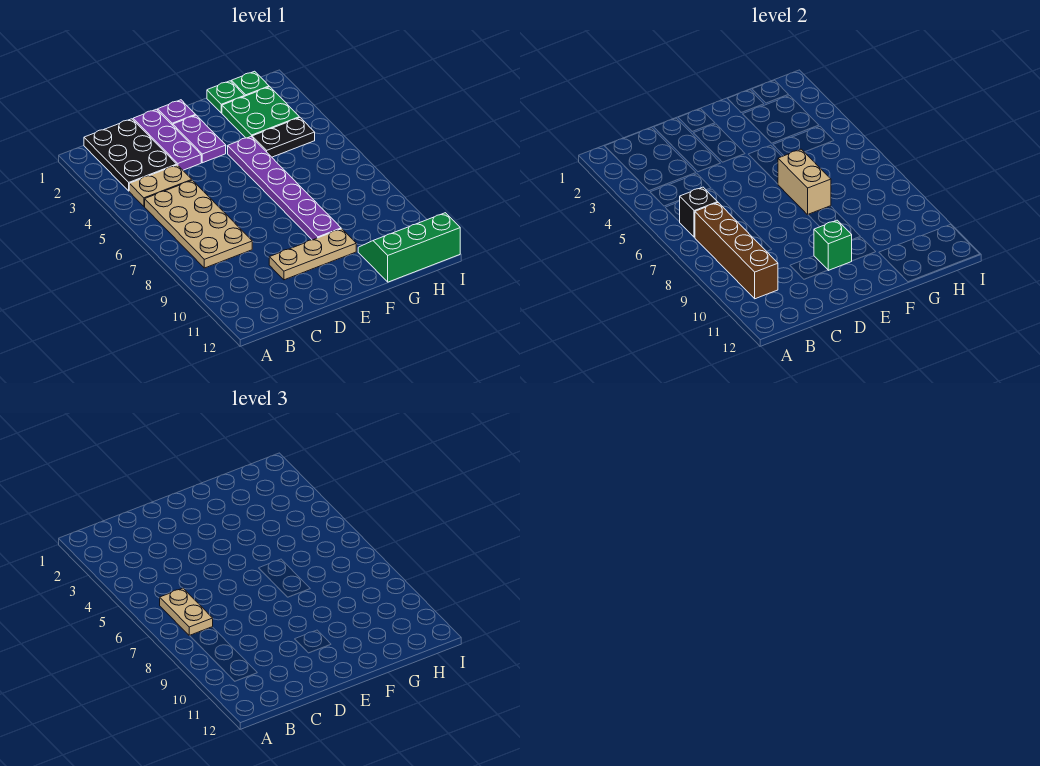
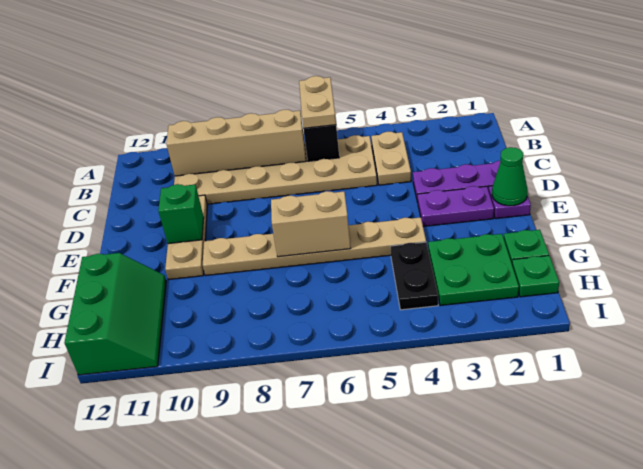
black plate B1:C3 level 1 -> none
tan plate B5:C8 level 1 -> tan plate B5:C10 level 1
tan plate B6:B7 level 3 -> tan plate A6:B6 level 3
brown brick B7:B10 level 2 -> tan brick B7:B10 level 2
none -> green cone E1 level 2
purple plate F4:F9 level 1 -> tan plate F4:F9 level 1

